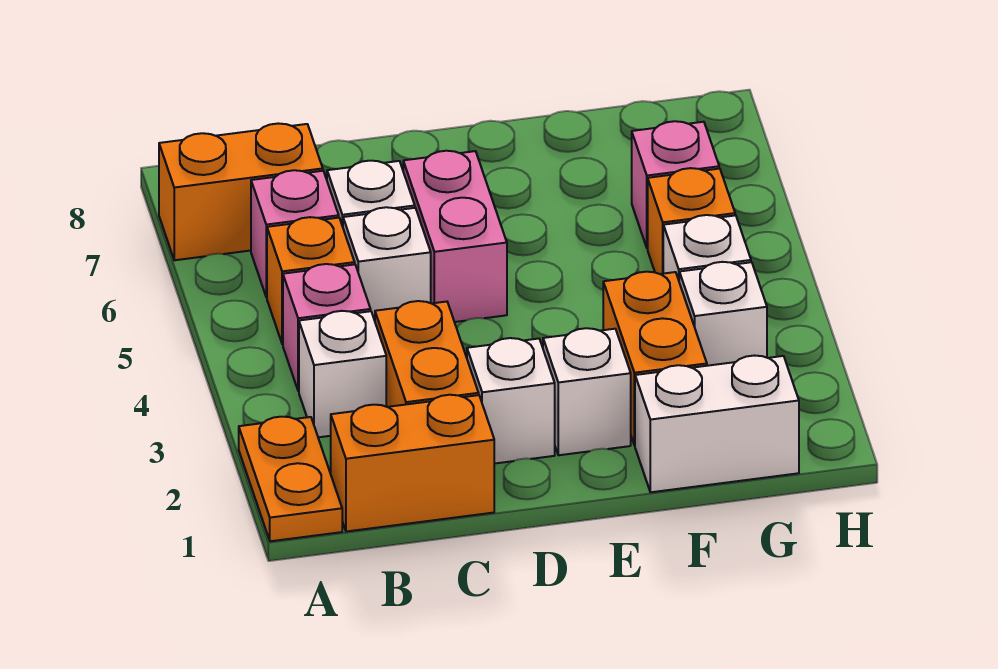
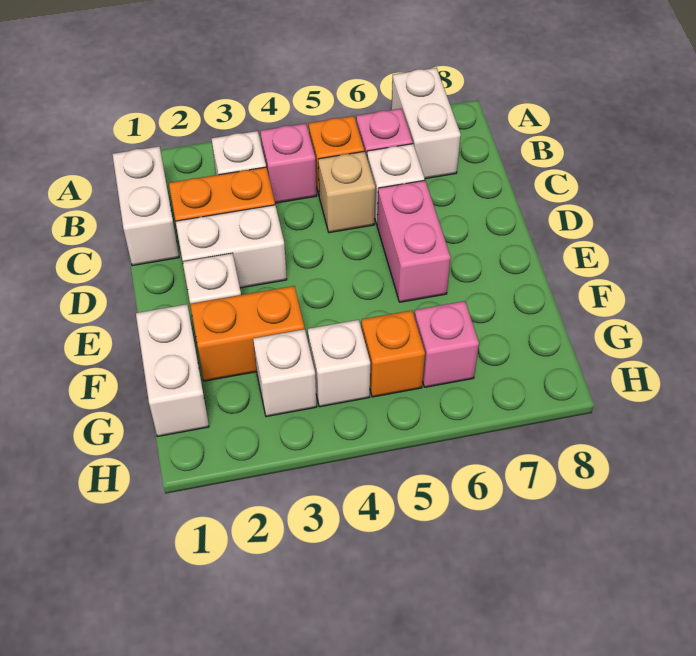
orange plate A1:A2 level 1 -> none
orange brick A7:B7 level 1 -> white brick A7:B7 level 1
orange brick B1:C1 level 1 -> white brick B1:C1 level 1
white brick C5 level 1 -> tan brick C5 level 1
white brick D2 level 1 -> white brick D2:D3 level 1
pink brick D5:D6 level 1 -> pink brick D6:E6 level 1

